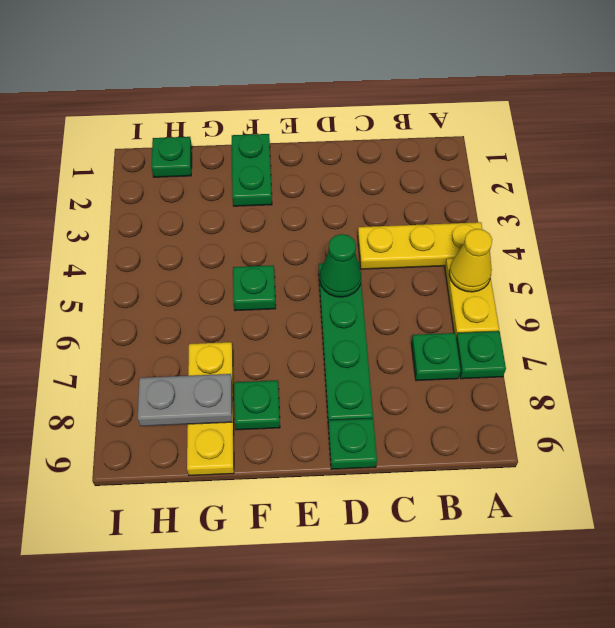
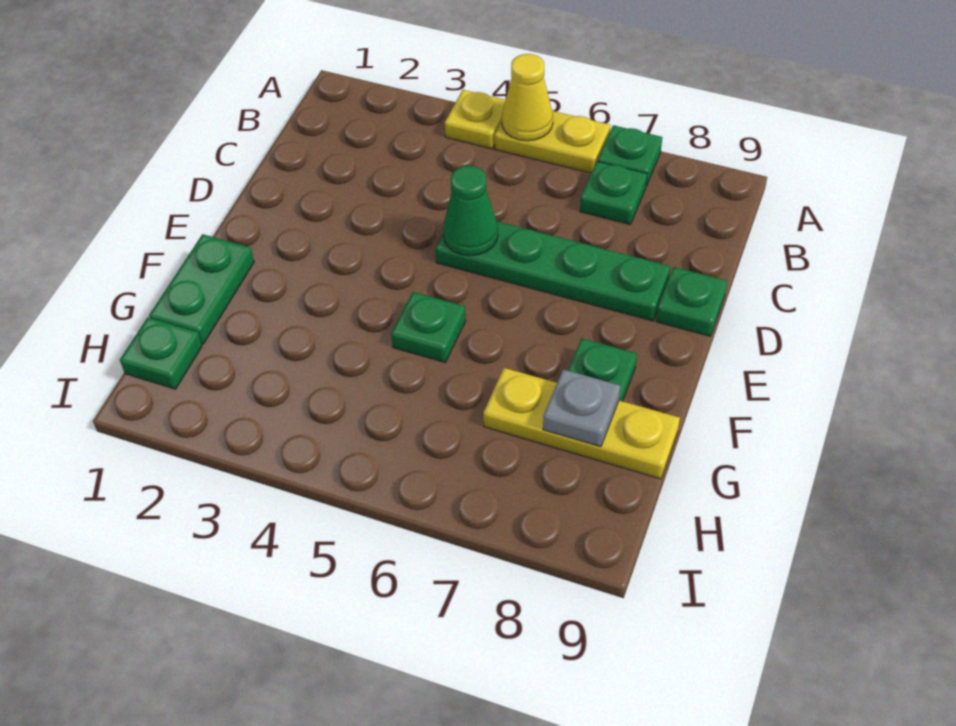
yellow plate A4:C4 level 1 -> yellow plate A4 level 1
green plate F1:F2 level 1 -> green plate F1:G1 level 1
grey plate G8:H8 level 2 -> grey plate G8 level 2

